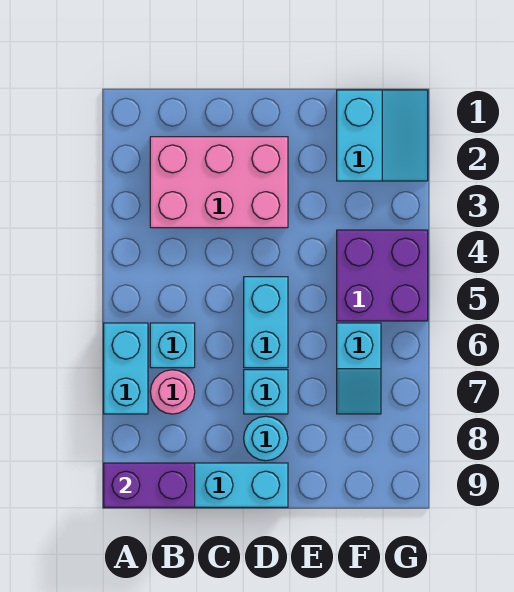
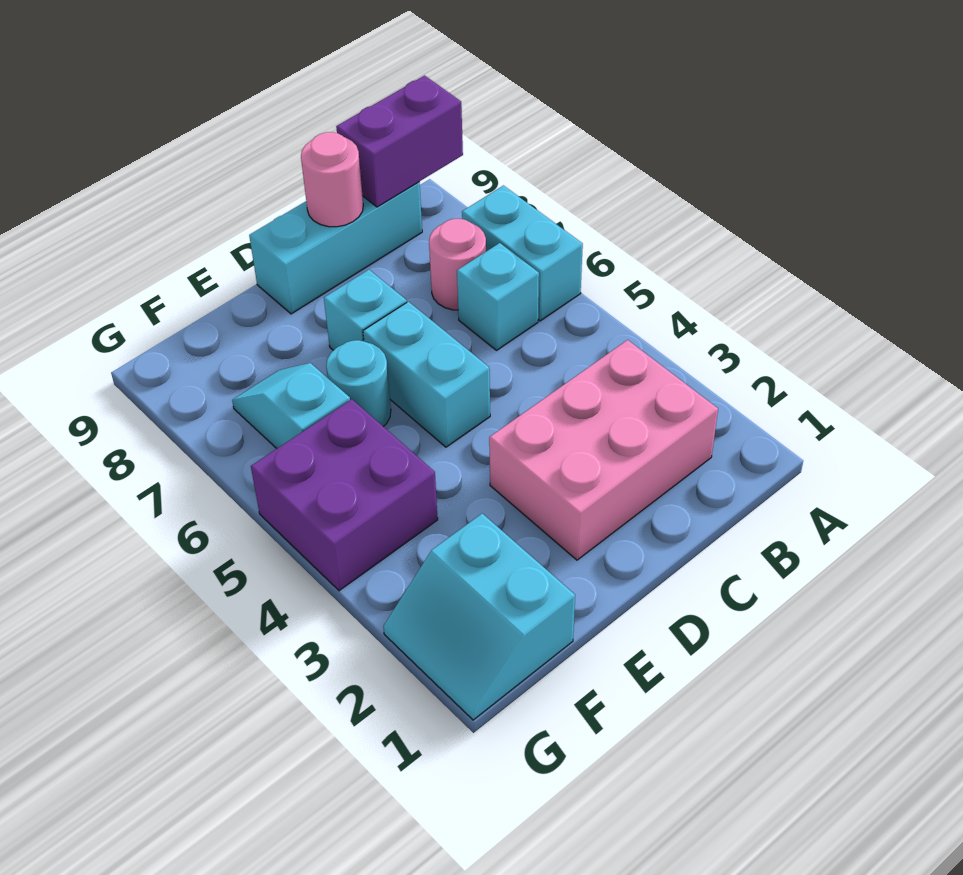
none -> pink round brick C9 level 2
cyan round brick D8 level 1 -> cyan round brick E6 level 1

